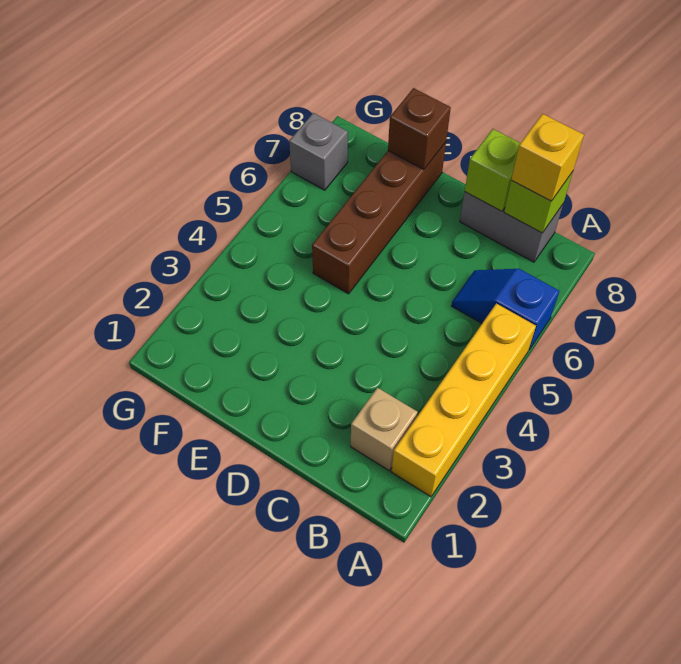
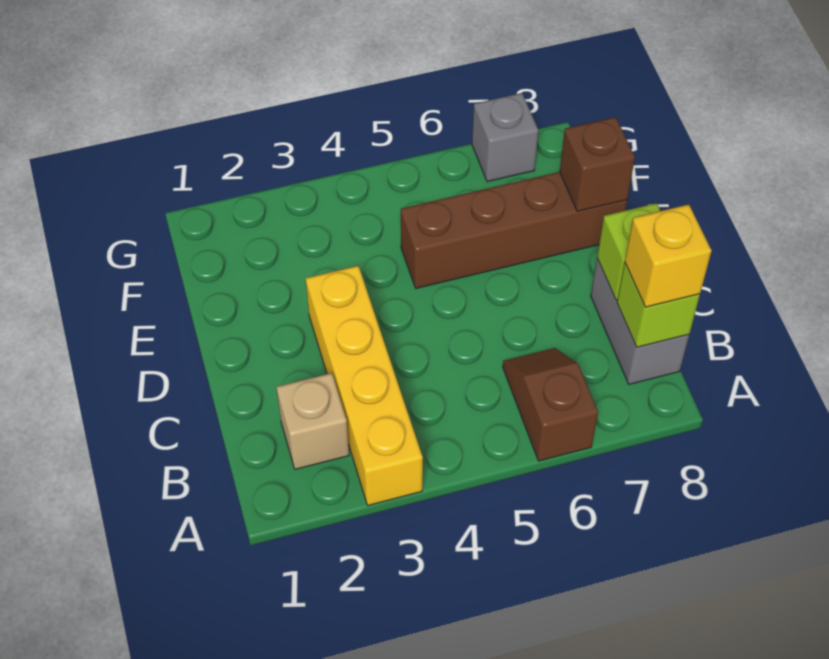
yellow brick A2:A5 level 1 -> yellow brick A3:D3 level 1
blue slope A6:B6 level 1 top A -> brown slope A6:B6 level 1 top A

